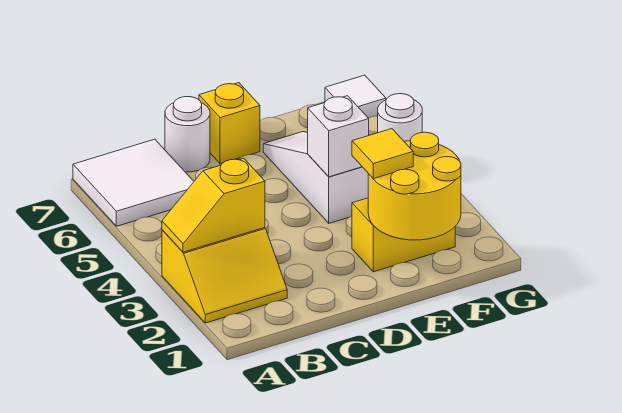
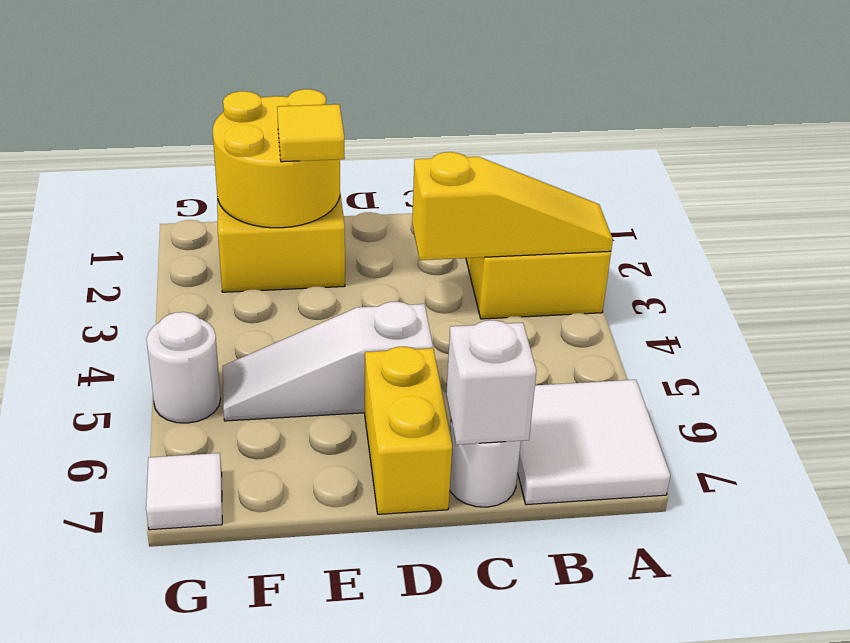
yellow slope A3:B3 level 2 top B -> yellow slope A3:C3 level 2 top C
yellow brick D7 level 1 -> yellow brick D6:D7 level 1
white slope E4:E6 level 1 top 4 -> white slope D5:F5 level 1 top D
white brick E4 level 2 -> white brick C7 level 2

